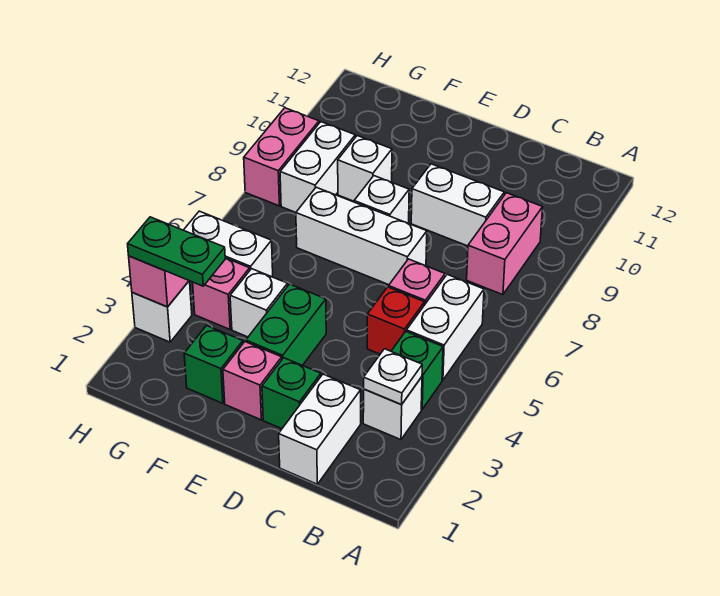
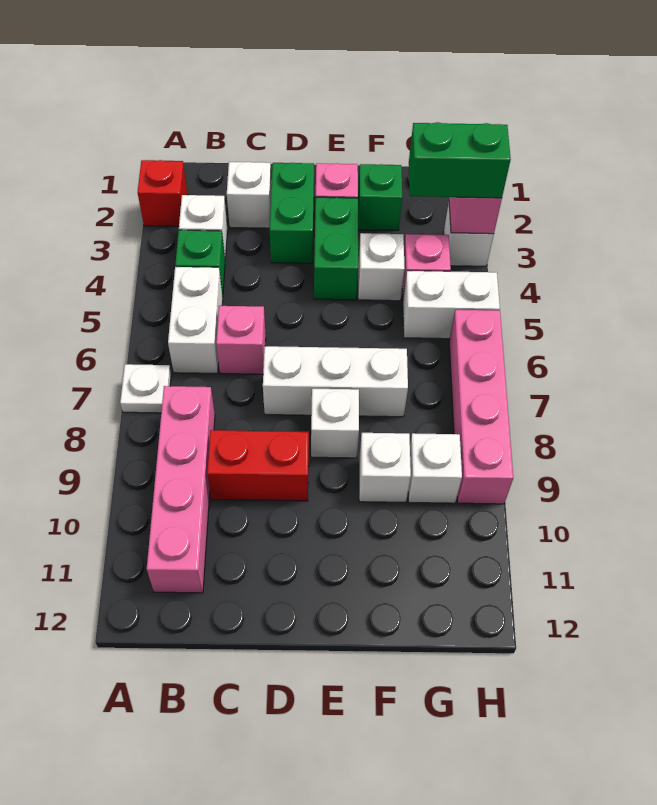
white plate B3 level 2 -> white plate A7 level 1
pink brick B8:B9 level 1 -> pink brick B8:B11 level 1
white brick C1:C2 level 1 -> white brick C2 level 1
red brick C5 level 1 -> red brick A2 level 1
white brick C9:D9 level 1 -> red brick C9:D9 level 1
green brick D2 level 1 -> green brick D2:D3 level 1
green plate G3:H3 level 3 -> green brick G3:H3 level 3
white brick G8:G9 level 1 -> white brick G9 level 1
pink brick H8:H9 level 1 -> pink brick H6:H9 level 1

